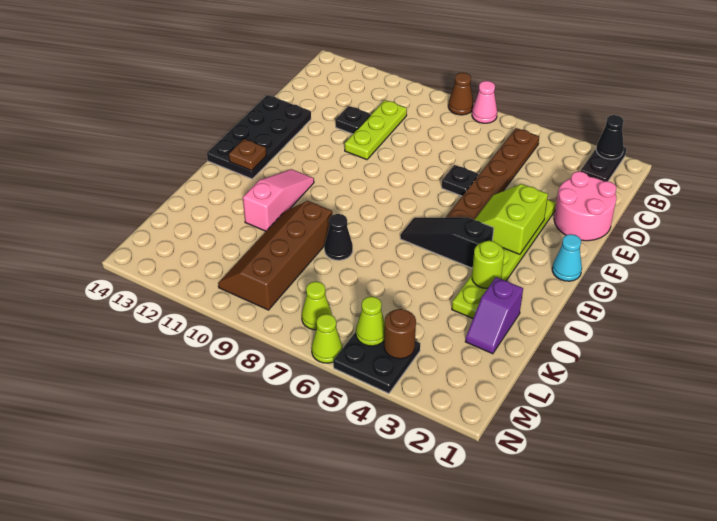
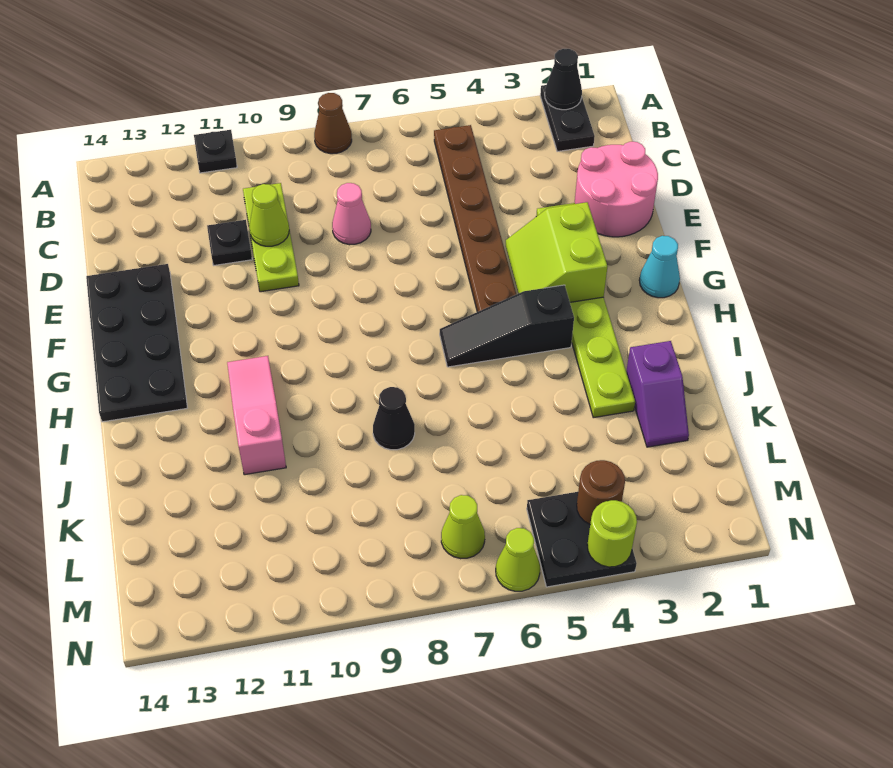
pink cone A7 level 1 -> pink cone D8 level 1
black plate E6 level 1 -> black plate A11 level 1
brown plate H13 level 2 -> none
lime round brick I3 level 2 -> lime round brick N4 level 2
brown slope J9:M10 level 1 top 9 -> none
lime cone M5 level 2 -> lime cone D10 level 2

